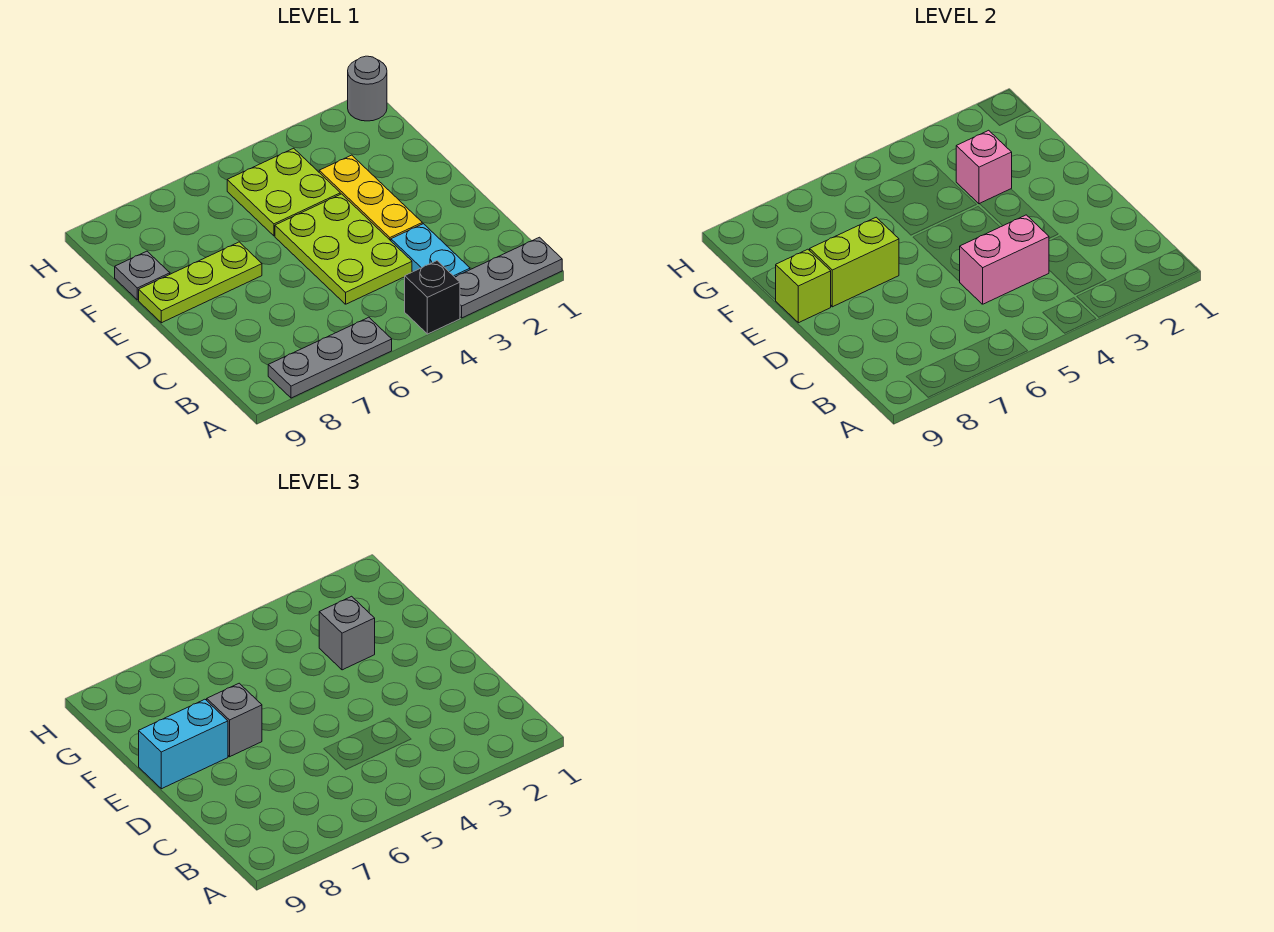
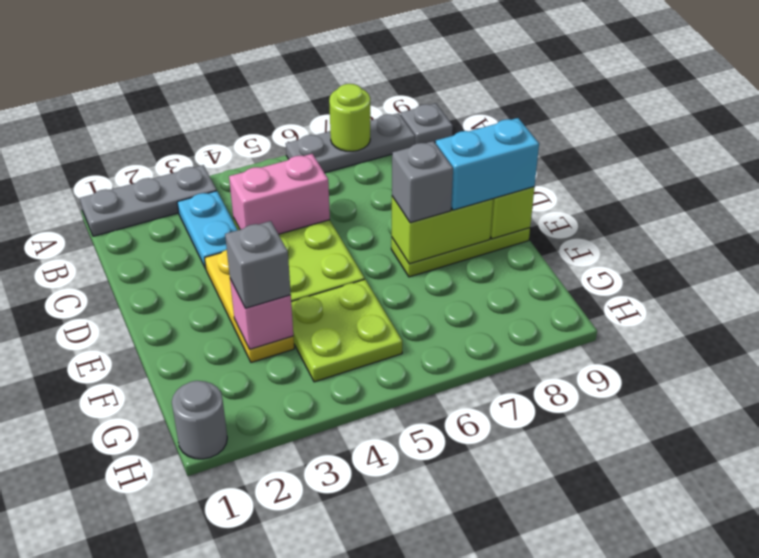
black brick A4 level 1 -> none
none -> lime round brick A7 level 2
grey plate F9 level 1 -> grey plate A9 level 1

